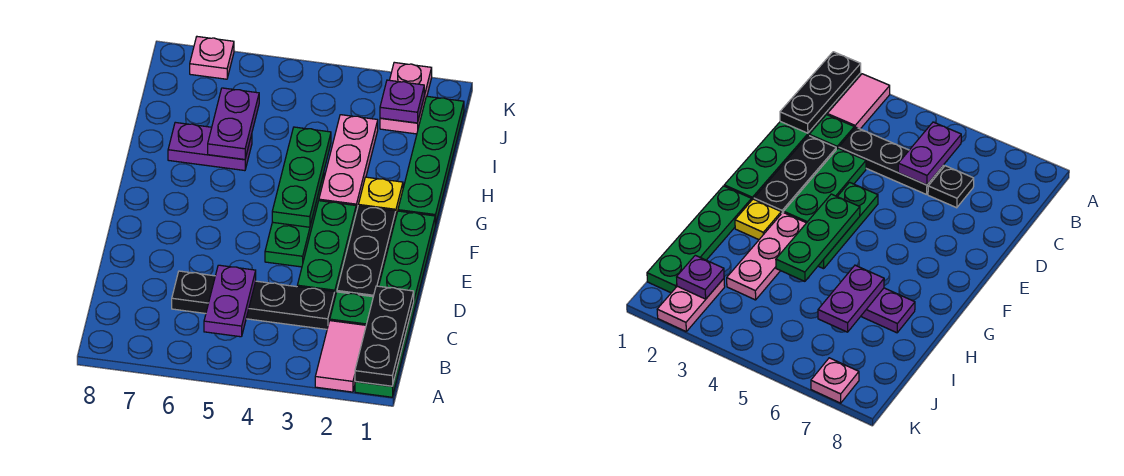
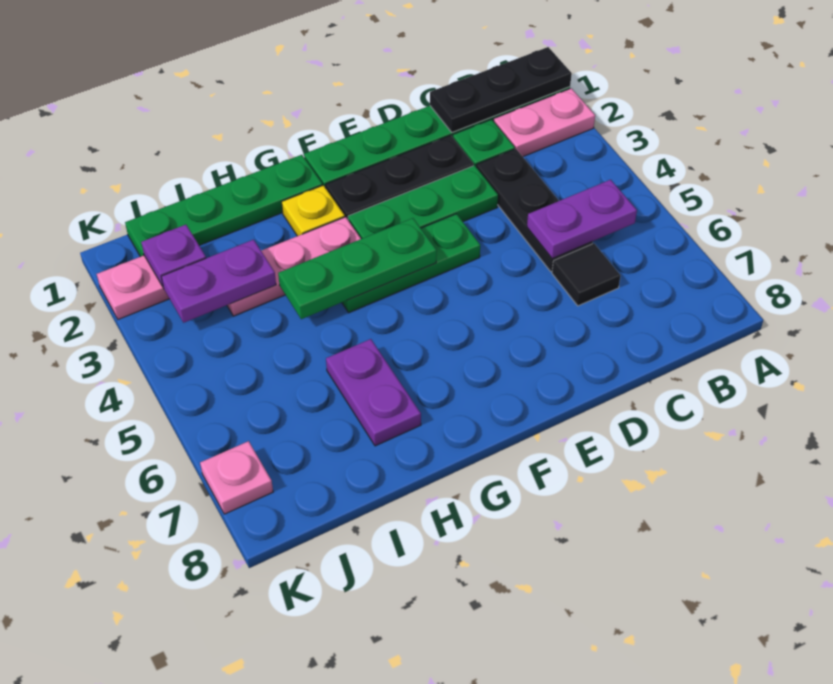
pink tile A2:B2 level 1 -> pink plate A2:B2 level 1
black plate C6 level 1 -> black tile C6 level 1
purple plate H6:I6 level 2 -> purple plate I3:J3 level 2

